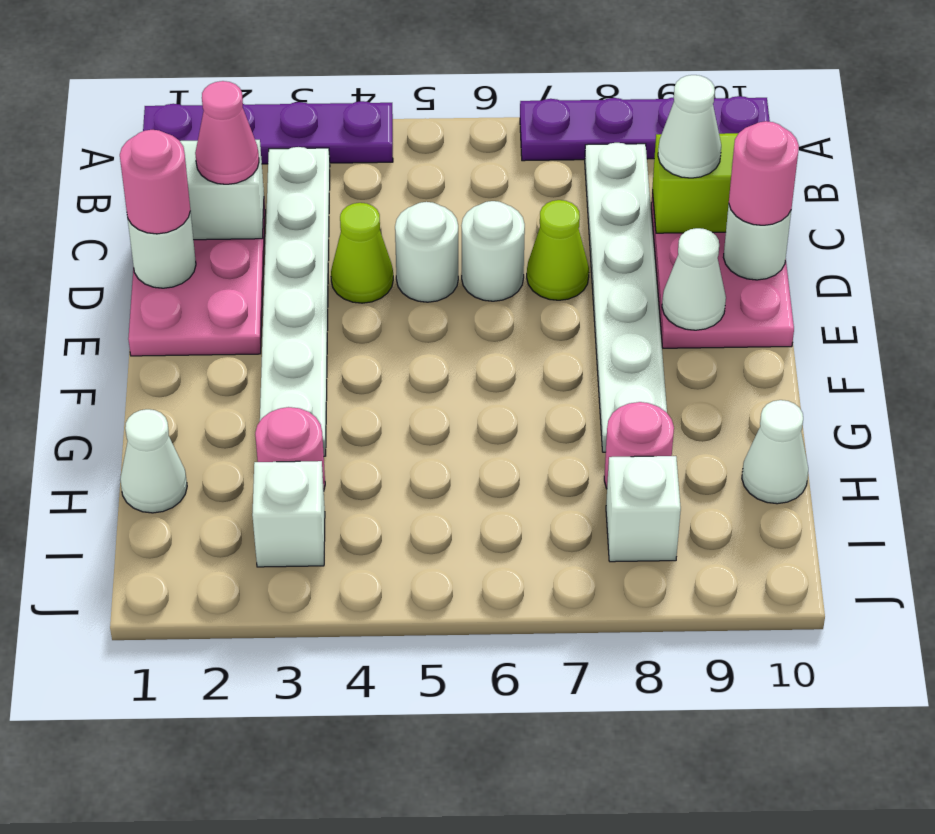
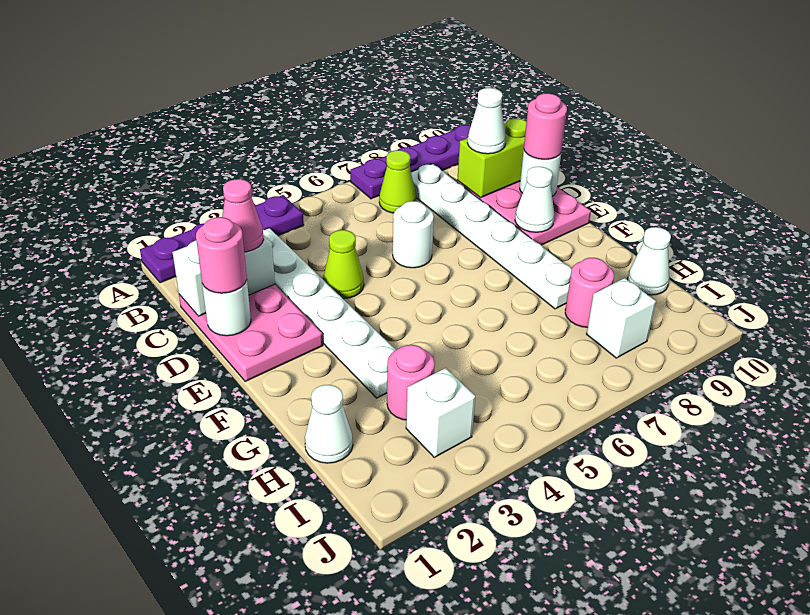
white round brick D5 level 1 -> none
lime cone D7 level 1 -> lime cone B7 level 1

